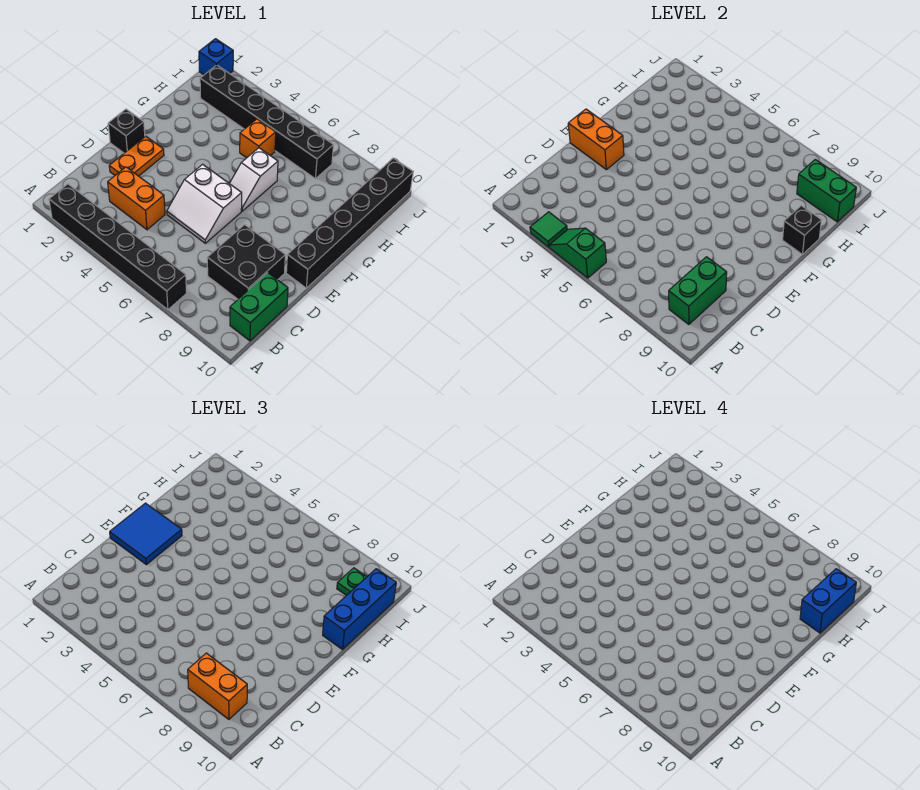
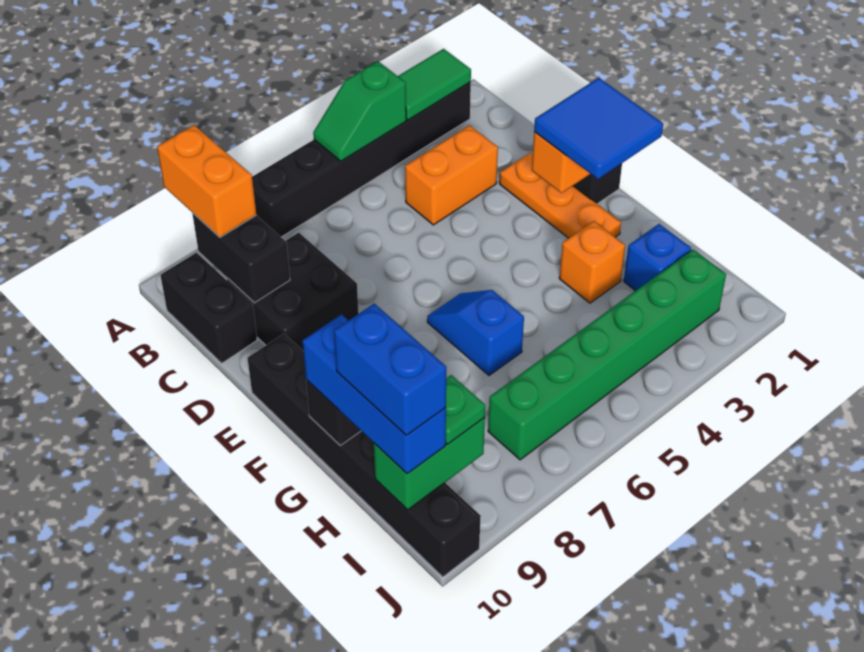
green tile A3 level 2 -> green tile A2:A3 level 2
green slope A4:A5 level 2 top 5 -> green slope A4:A5 level 2 top 4
orange brick B8:B9 level 3 -> orange brick A9:B9 level 3
green brick B9:C9 level 2 -> black brick B9:C9 level 2
green brick B10:C10 level 1 -> black brick B10:C10 level 1
orange plate D2:E2 level 1 -> orange plate D2:F2 level 1
white slope D5:E6 level 1 top E -> none
white slope F6:G6 level 1 top G -> blue slope F6:G6 level 1 top G
orange brick H5 level 1 -> orange brick G3 level 1
black brick I2:I7 level 1 -> green brick I2:I7 level 1
blue brick J1 level 1 -> blue brick H2 level 1

